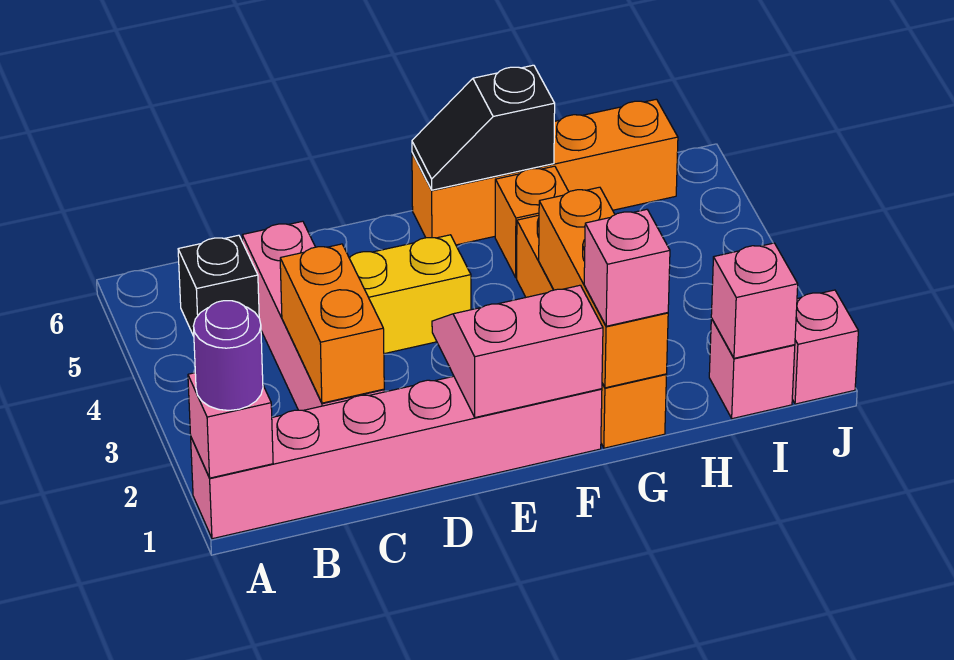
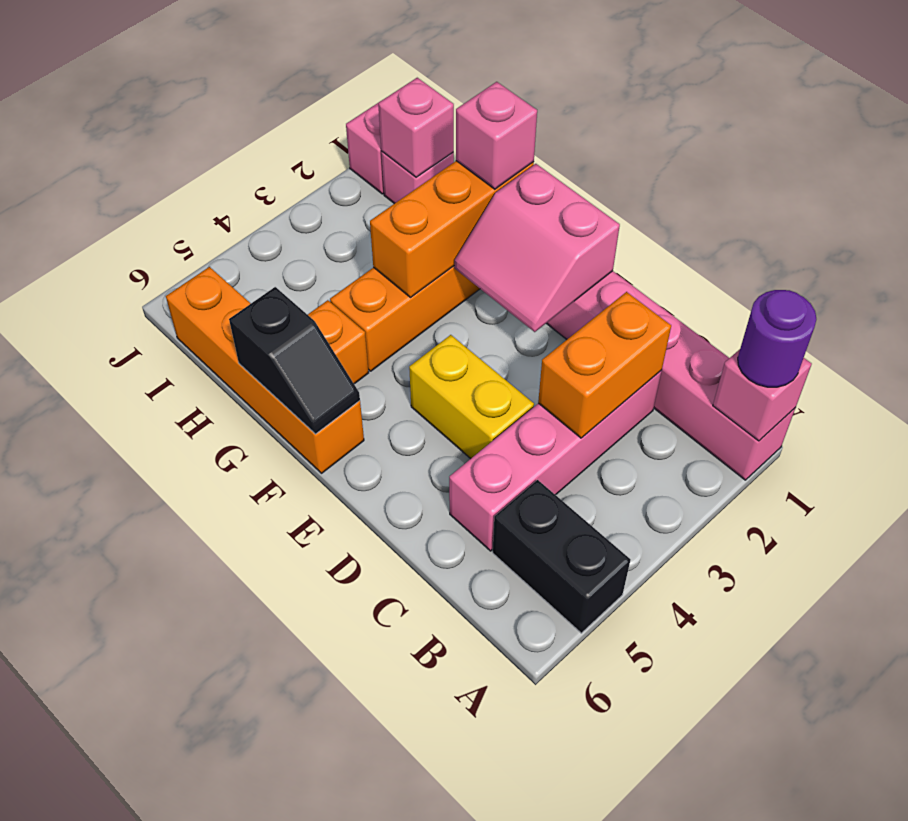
black brick B5 level 1 -> black brick A5:B5 level 1

